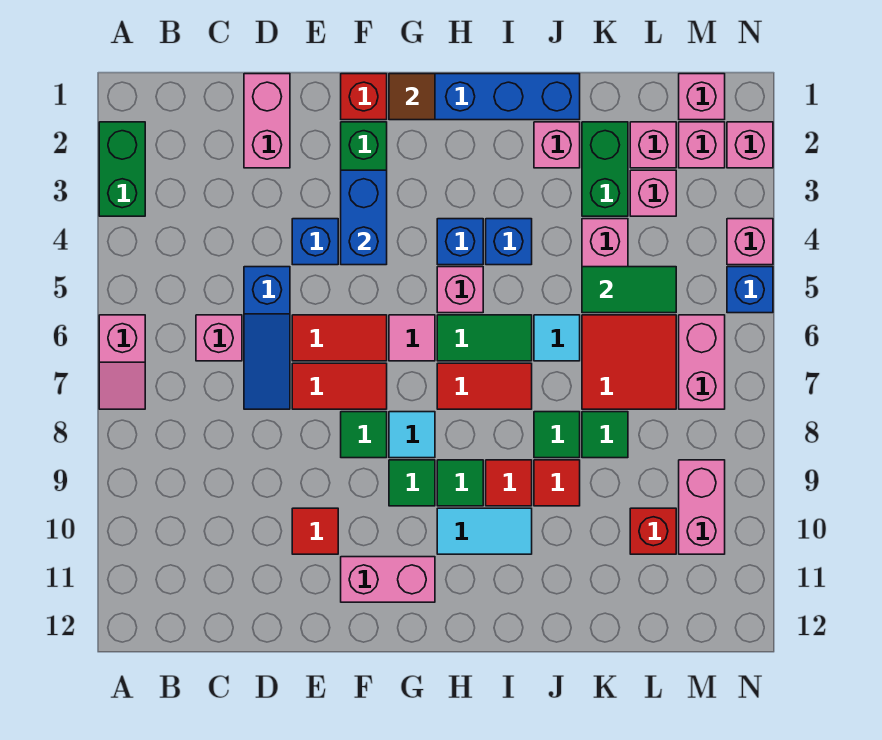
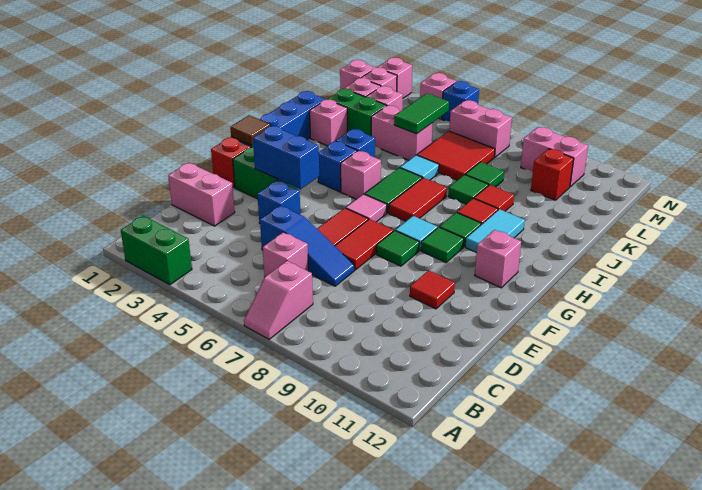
pink slope A6:A7 level 1 top 6 -> pink slope A7:B7 level 1 top B
pink brick F11:G11 level 1 -> pink brick G11 level 1

